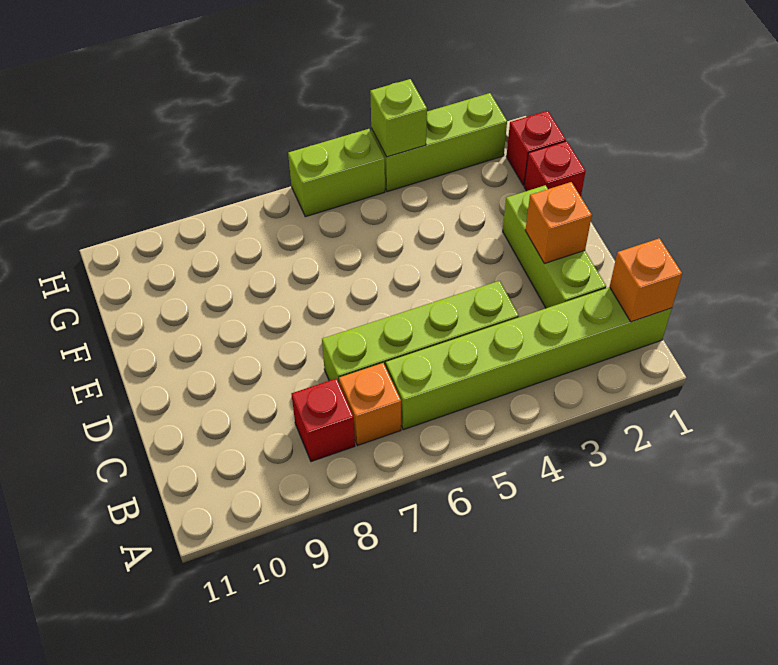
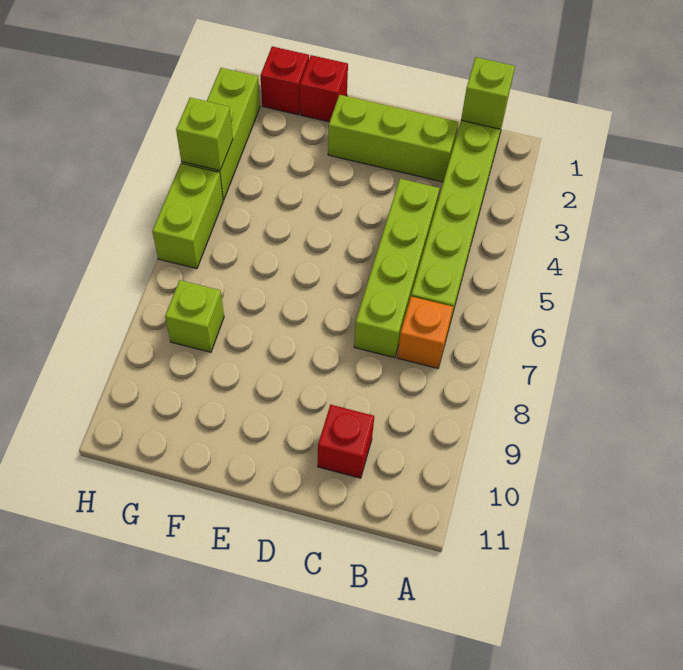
orange brick B1 level 2 -> lime brick B1 level 2
red brick B8 level 1 -> red brick C10 level 1
orange brick D2 level 2 -> none
none -> lime brick G8 level 1

